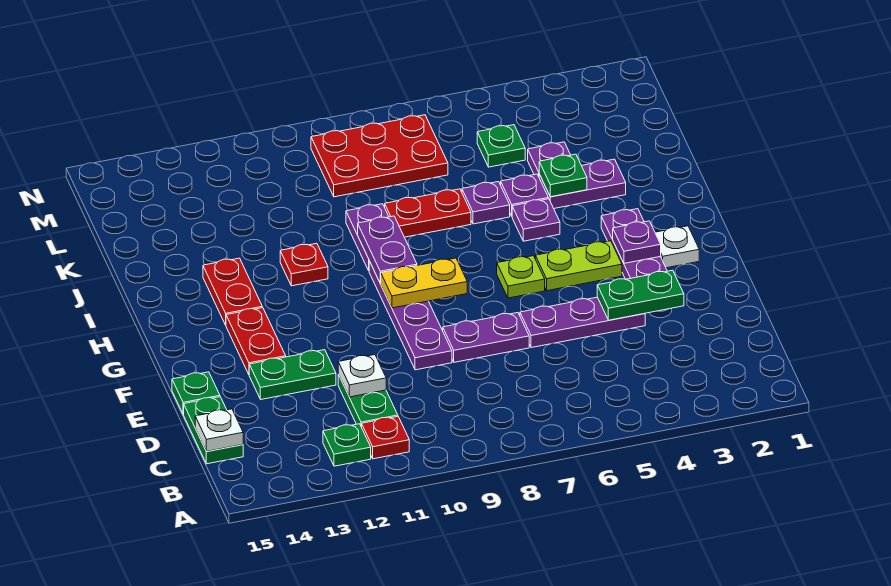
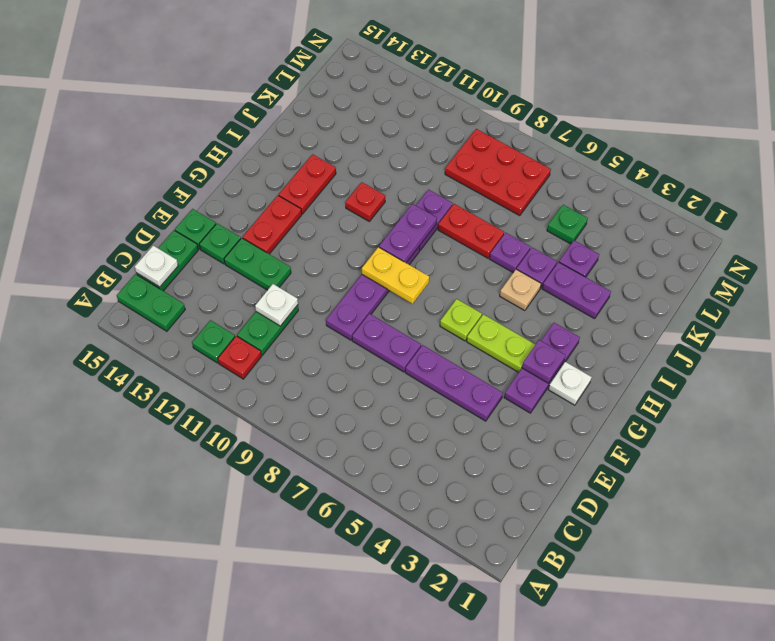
green plate E3:E4 level 2 -> green plate B14:B15 level 1
purple plate I5 level 1 -> tan plate I5 level 1
green plate J4 level 2 -> green plate E14 level 1

